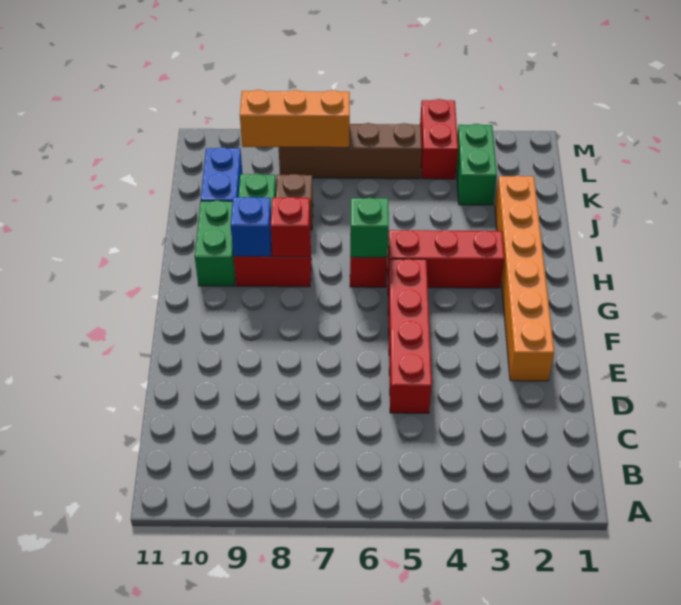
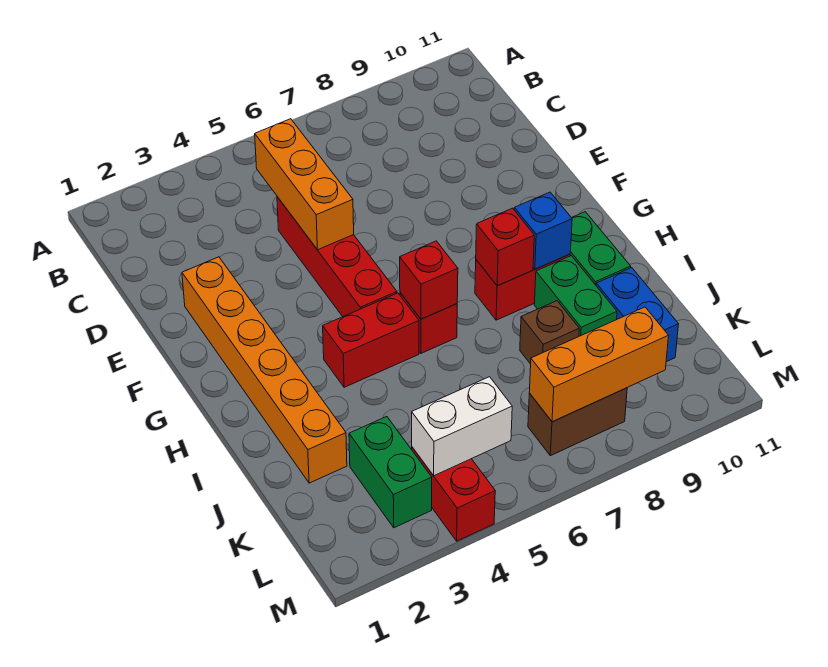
none -> orange brick C5:E5 level 2
red brick H3:H5 level 1 -> red brick H4:H5 level 1
green brick H6 level 2 -> red brick H6 level 2
none -> white brick L4:L5 level 2
brown brick L5:L8 level 1 -> brown brick L7:L8 level 1

